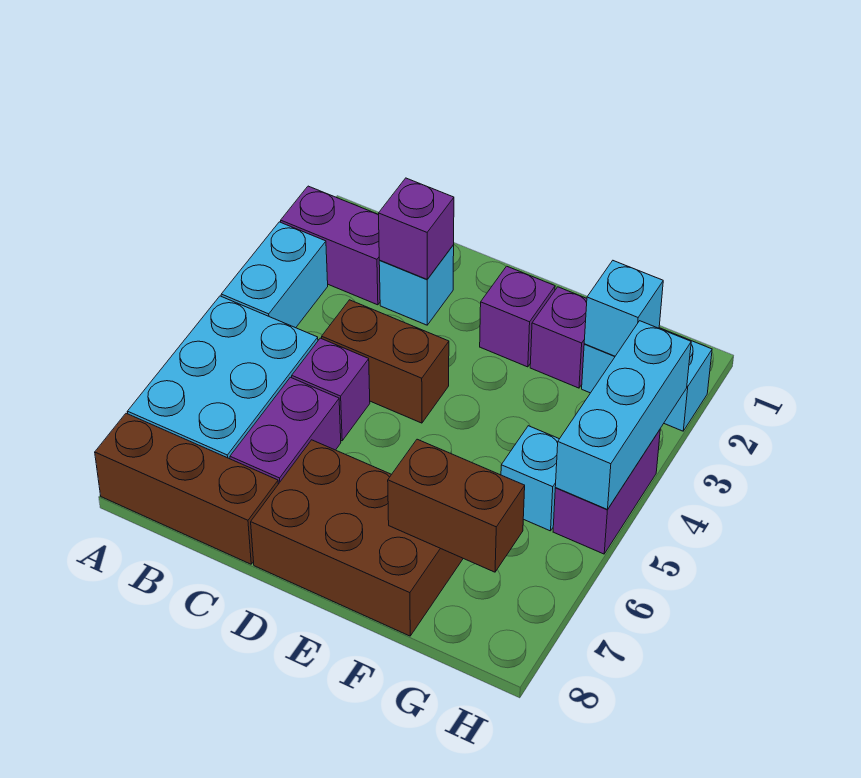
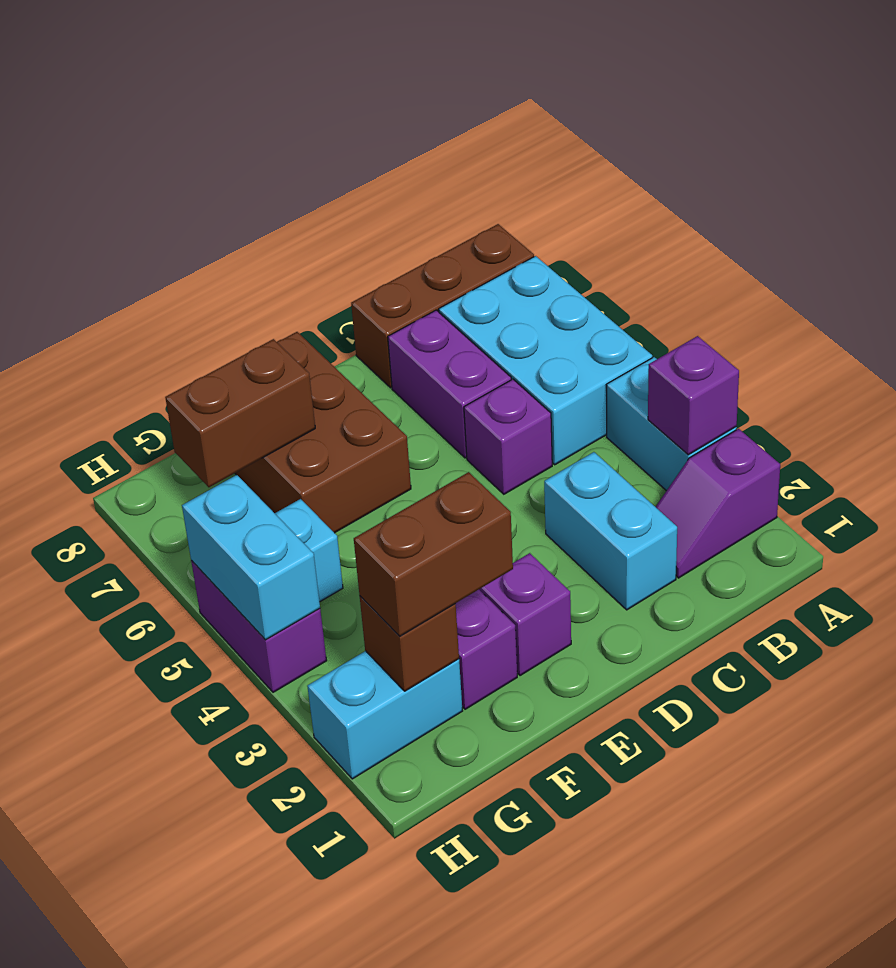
purple brick A2:B2 level 1 -> purple slope A2:B2 level 1 top A
cyan brick C2 level 1 -> cyan brick C2:C3 level 1
purple brick C2 level 2 -> purple brick A3 level 2
brown brick C4:D4 level 1 -> brown brick F2:G2 level 3
brown brick D7:F8 level 1 -> brown brick E6:F8 level 1
cyan brick G2 level 2 -> brown brick G2 level 2
cyan brick H3:H5 level 2 -> cyan brick H4:H5 level 2

